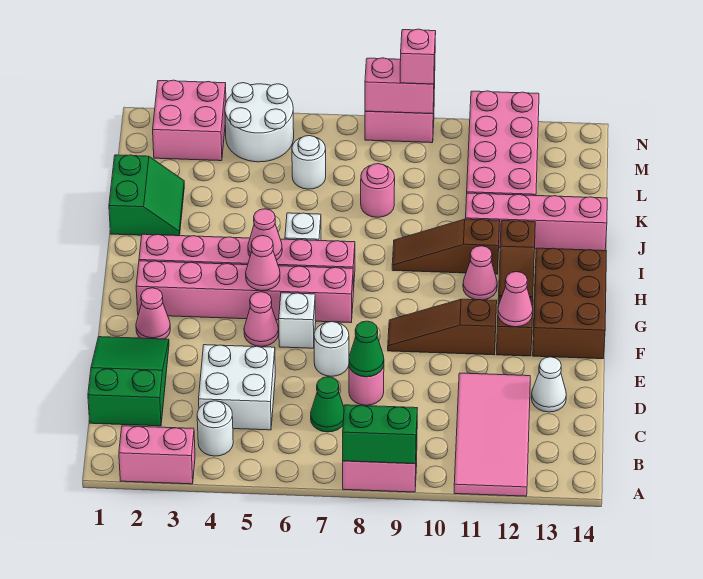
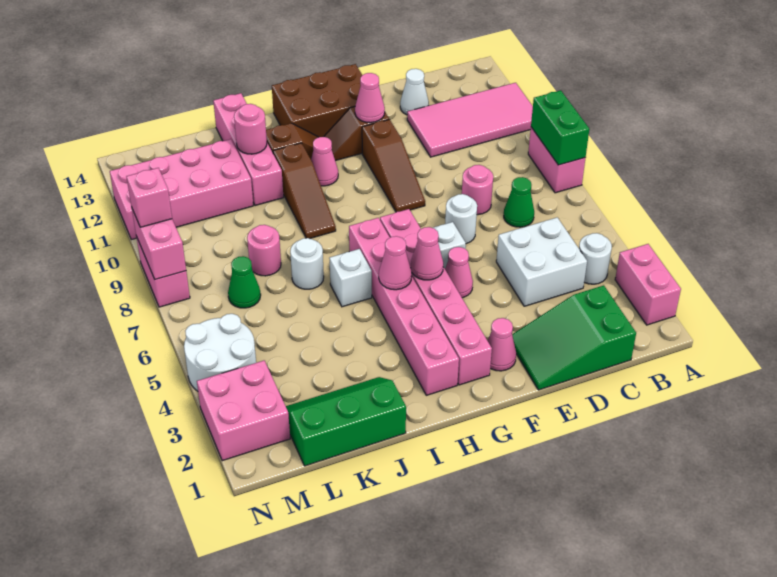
green cone D8 level 2 -> green cone L7 level 1
green slope J1:K2 level 1 top 1 -> green slope J1:L2 level 1 top 1
none -> pink round brick J12 level 2
white round brick L6 level 1 -> white round brick J7 level 1

